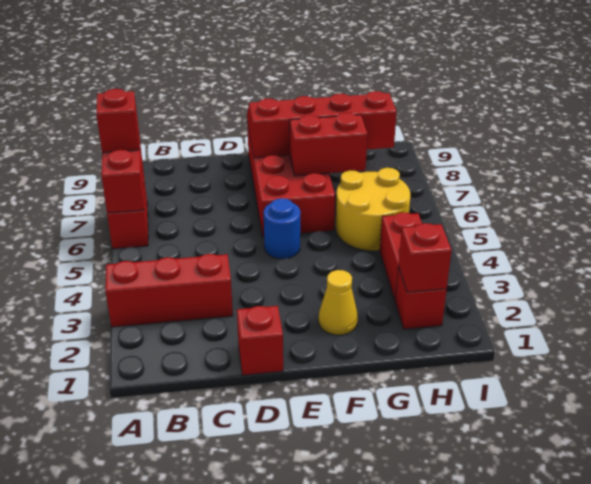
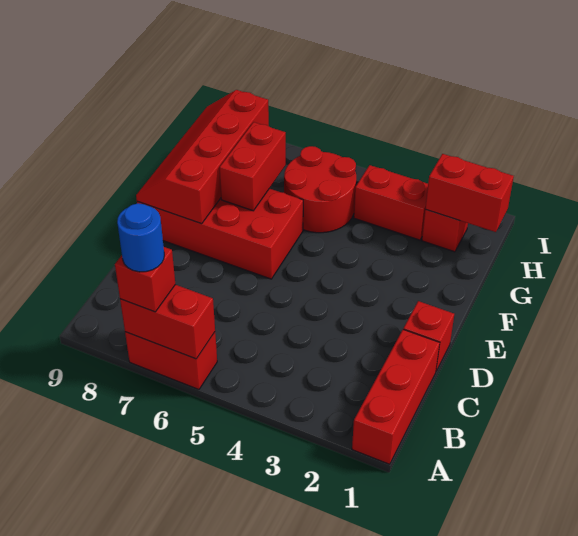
red brick A3:C3 level 1 -> red brick A1:C1 level 1
blue round brick E5 level 1 -> blue round brick A7 level 4
yellow cone F2 level 1 -> none
yellow round brick G5:H6 level 1 -> red round brick G5:H6 level 1
red brick H2 level 2 -> red brick H1:H2 level 2

